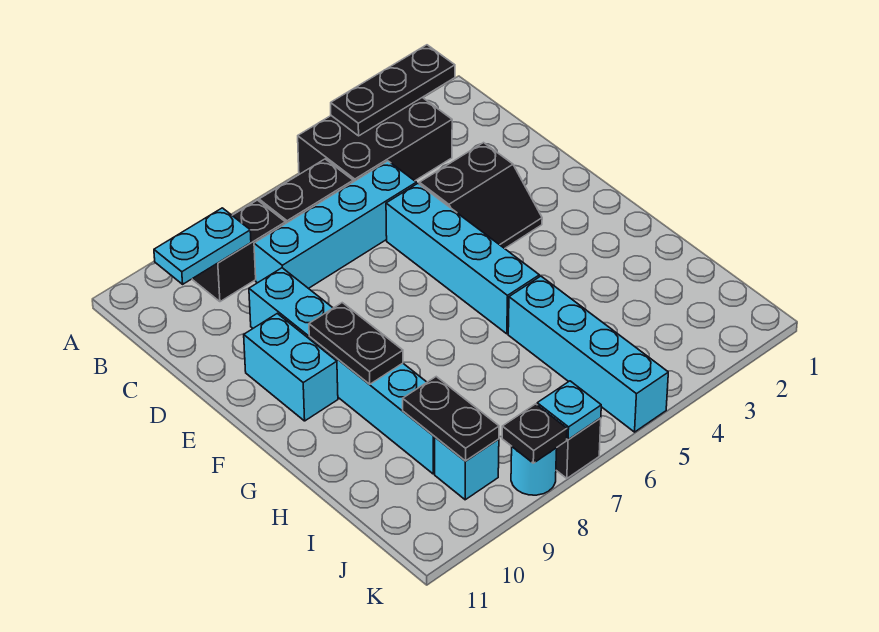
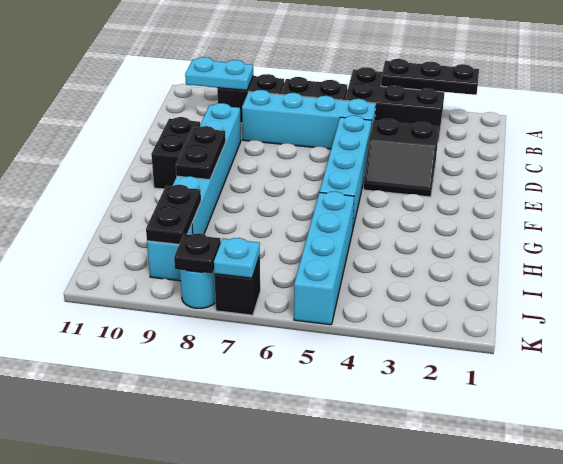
cyan brick E10:F10 level 1 -> black brick E10:F10 level 1

